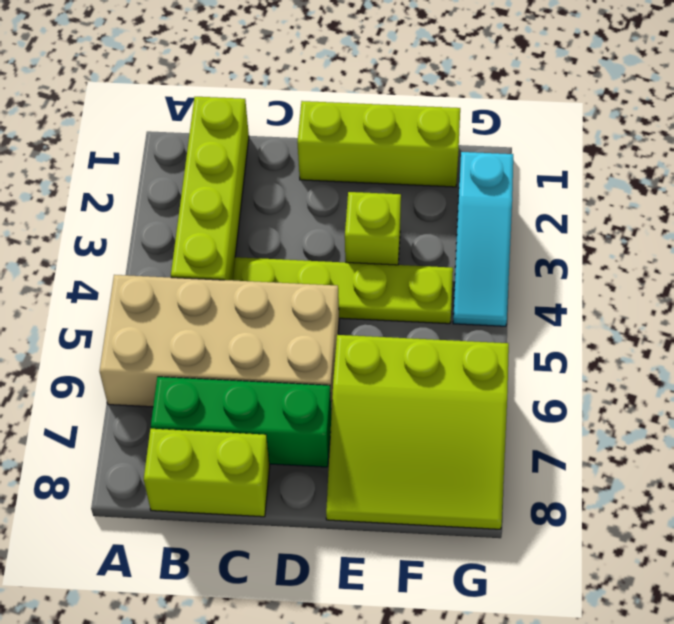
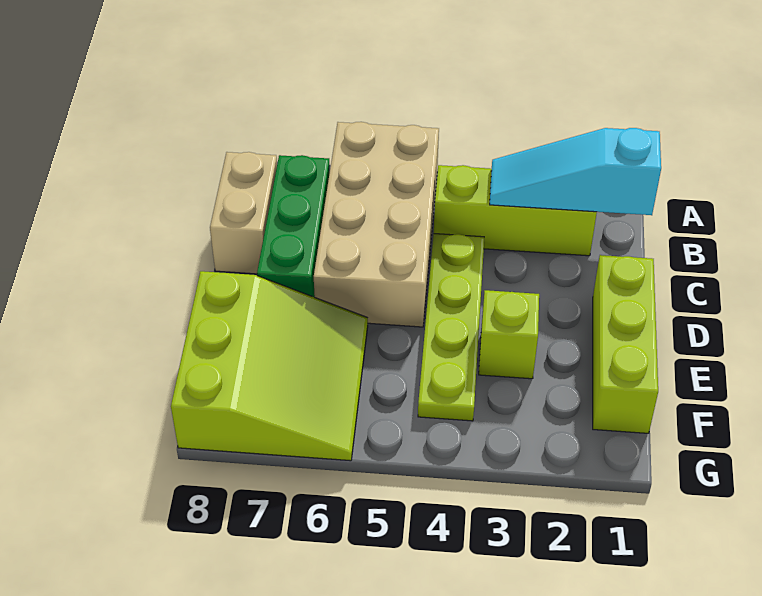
lime brick B1:B4 level 1 -> lime brick B2:B4 level 1
lime brick B8:C8 level 1 -> tan brick B8:C8 level 1
lime slope E6:G8 level 1 top 6 -> lime slope E6:G8 level 1 top 8
cyan slope G2:G4 level 1 top 2 -> cyan slope B1:B3 level 2 top 1

